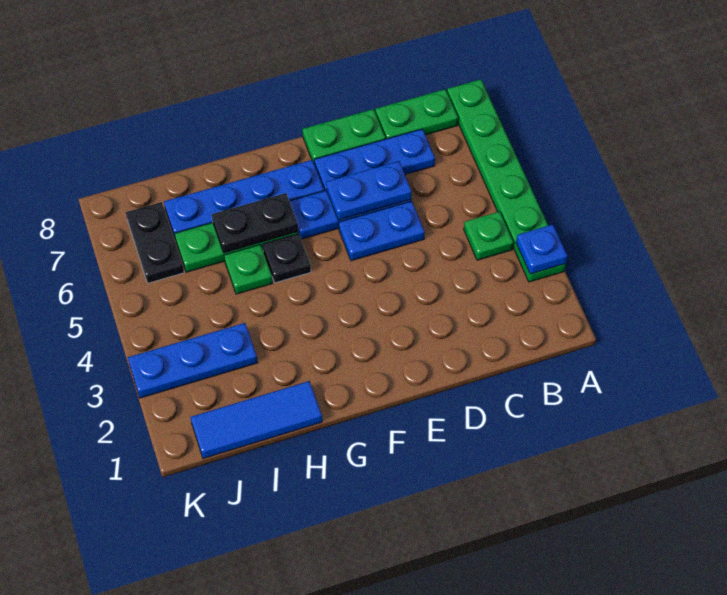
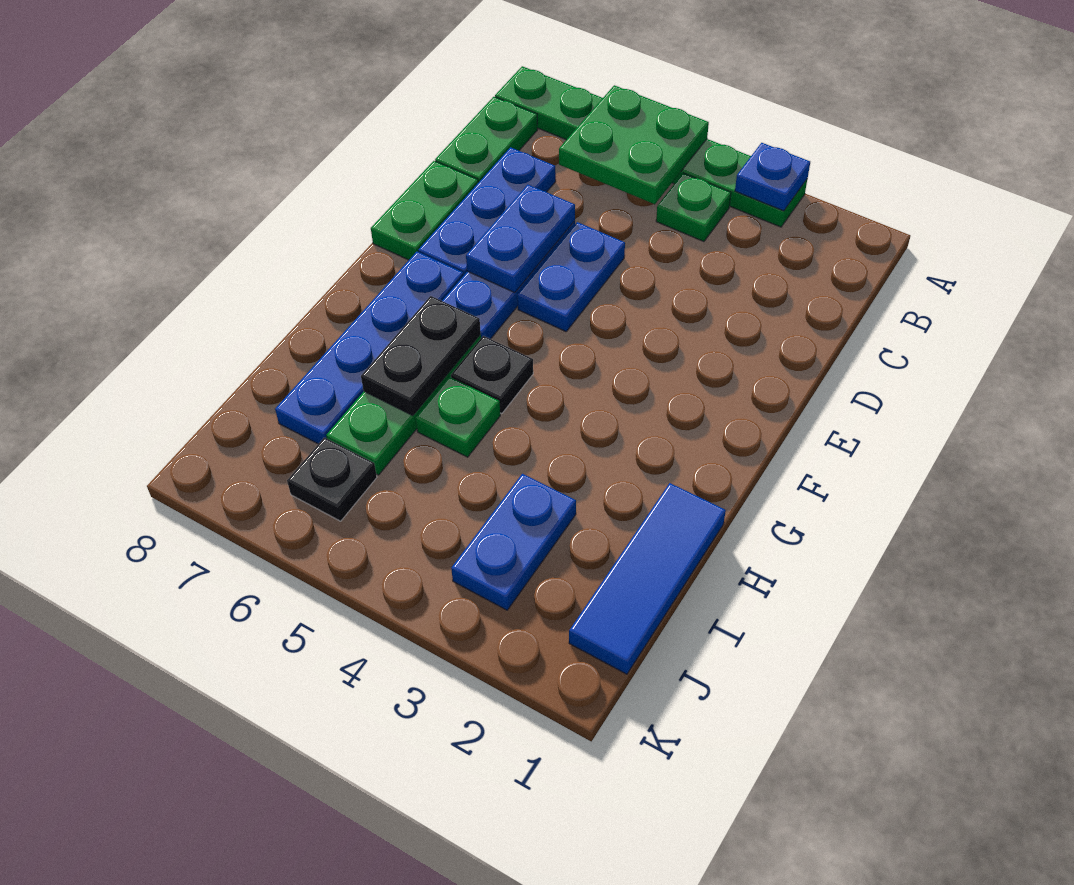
none -> green plate A5:B6 level 2
blue plate I3:K3 level 1 -> blue plate I3:J3 level 1
black plate J6:J7 level 1 -> black plate J6 level 1

